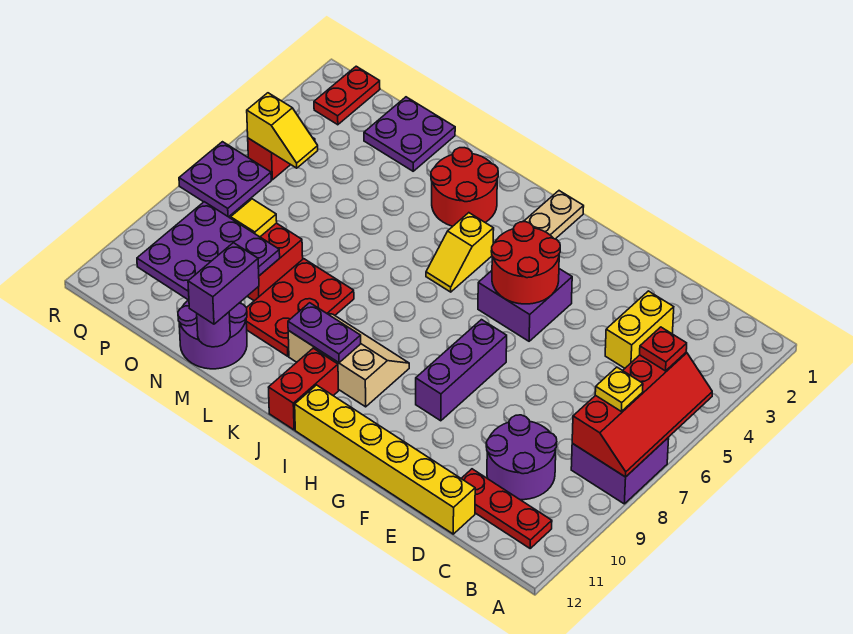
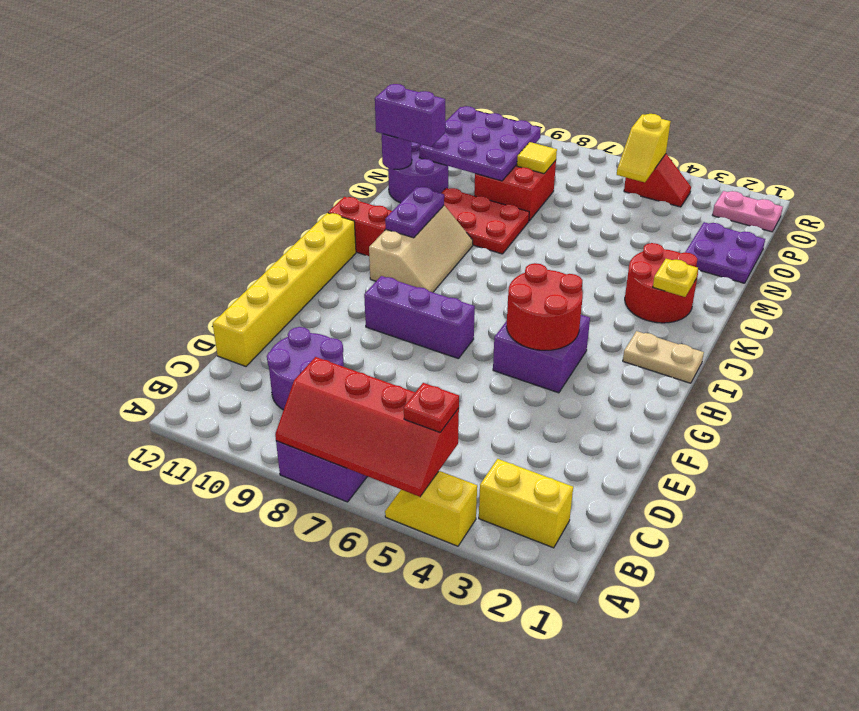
yellow plate B7 level 3 -> yellow plate K2 level 2
red plate B11:D11 level 1 -> none
yellow brick D3:D4 level 1 -> yellow brick B2:B3 level 1
yellow slope J4:J5 level 1 top 4 -> yellow slope A4:A5 level 1 top 4
red plate Q1:Q2 level 1 -> pink plate Q1:Q2 level 1
purple plate Q6:R7 level 1 -> none

